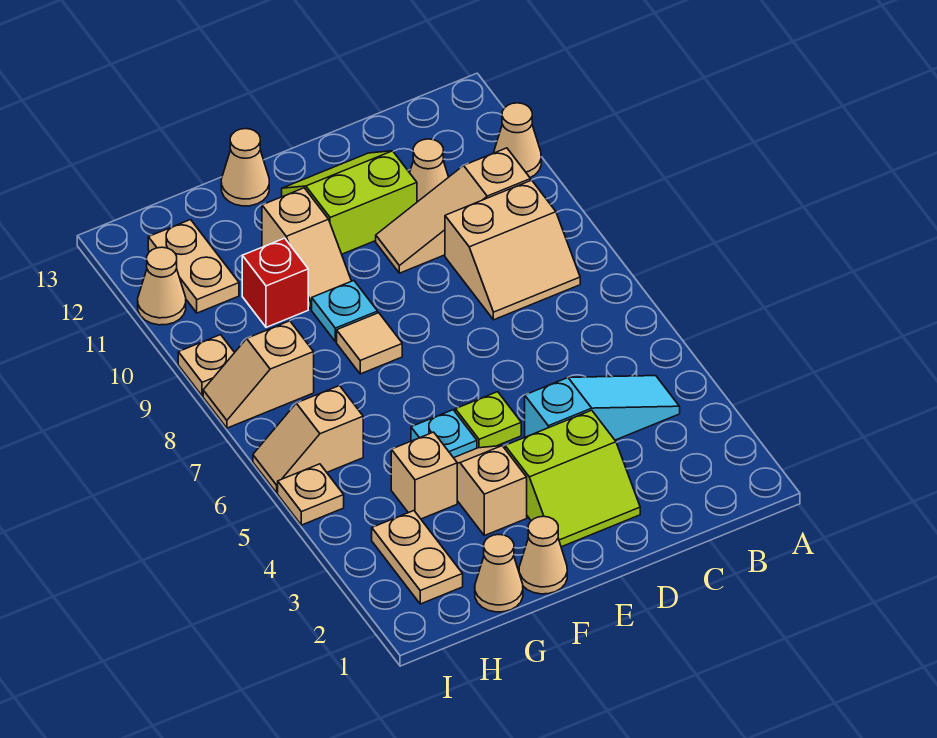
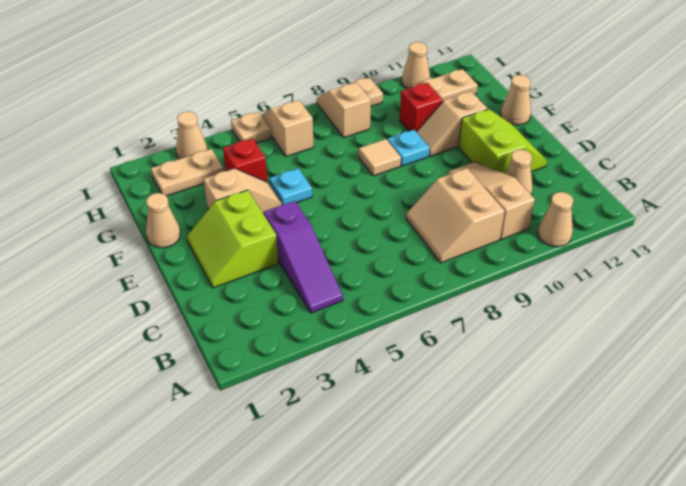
cyan slope B4:D4 level 1 top D -> purple slope B4:D4 level 1 top D
lime plate E5 level 1 -> none
tan cone G1 level 1 -> tan cone I3 level 1
tan brick G4 level 1 -> red brick G4 level 1

